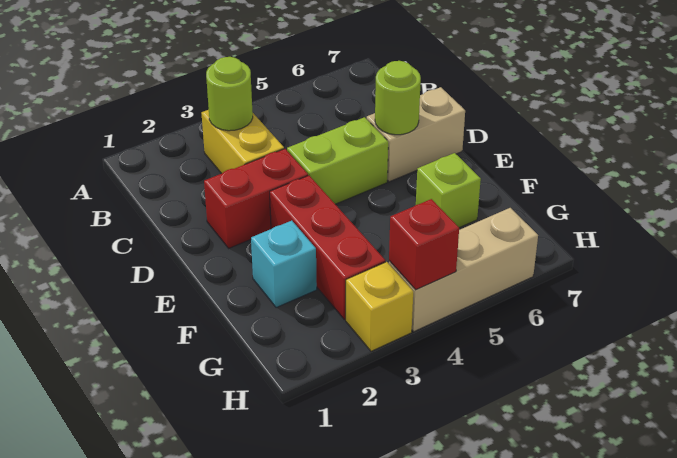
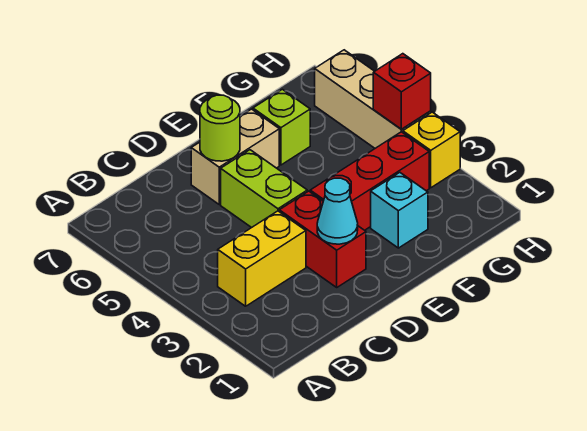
lime round brick B3 level 2 -> none
none -> cyan cone D2 level 2
tan brick D6:D7 level 1 -> tan brick D6:E6 level 1

